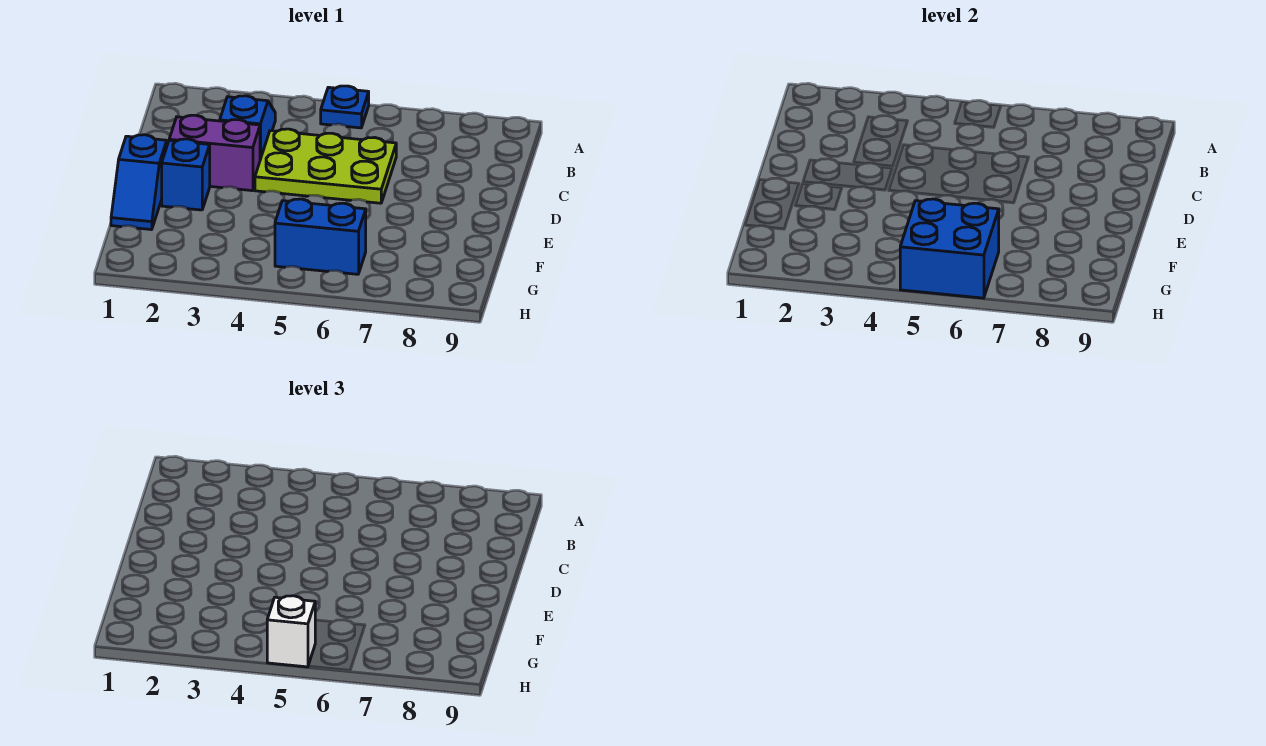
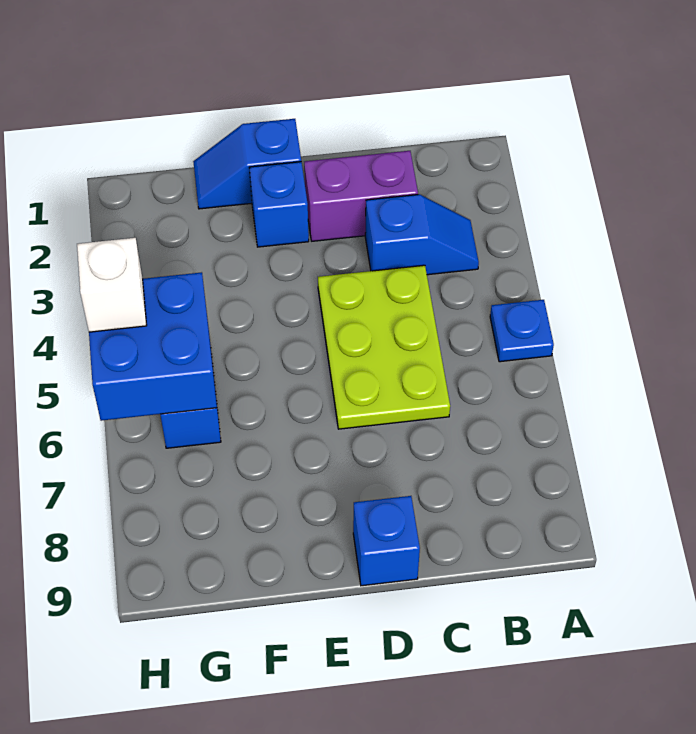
purple brick D2:D3 level 1 -> purple brick C2:D2 level 1
none -> blue brick D9 level 1

